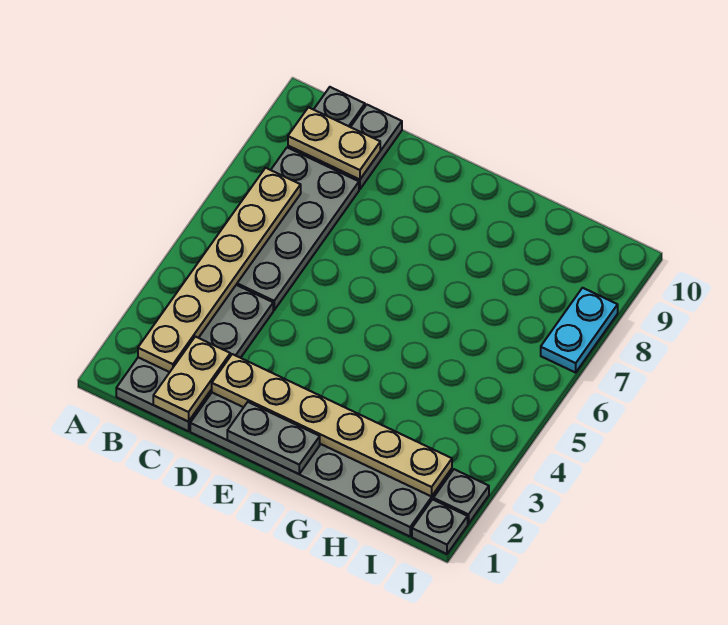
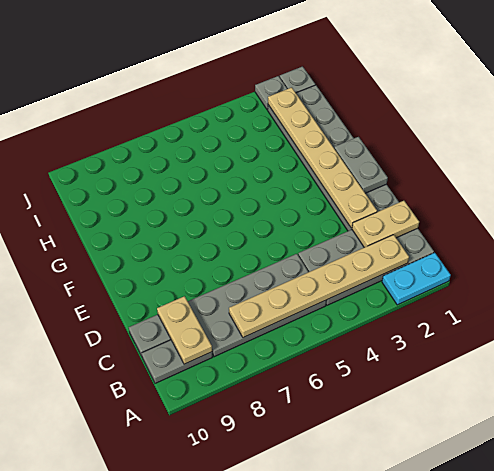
cyan plate J7:J8 level 1 -> cyan plate A1:A2 level 1

